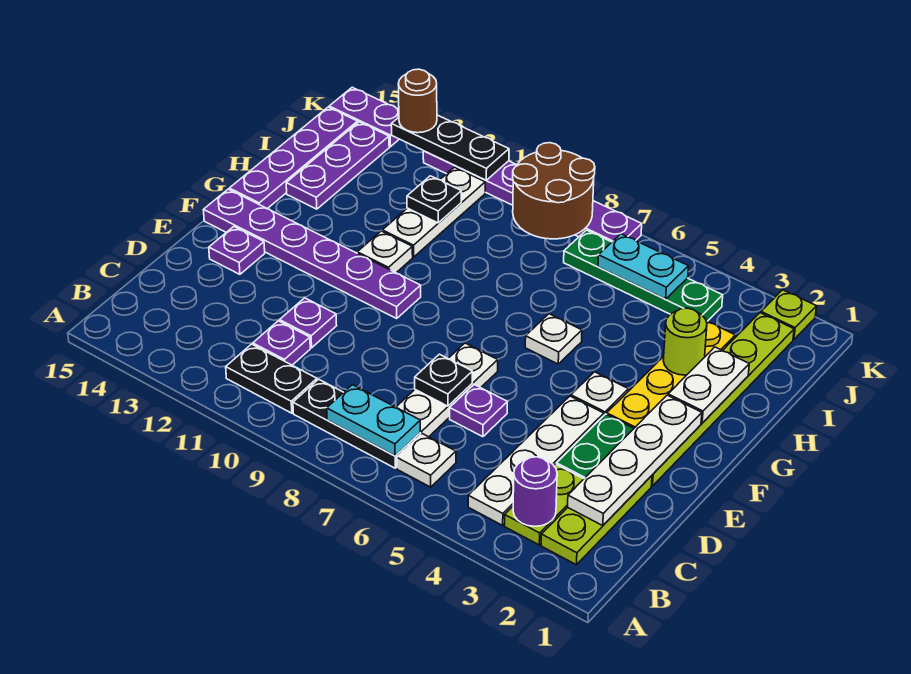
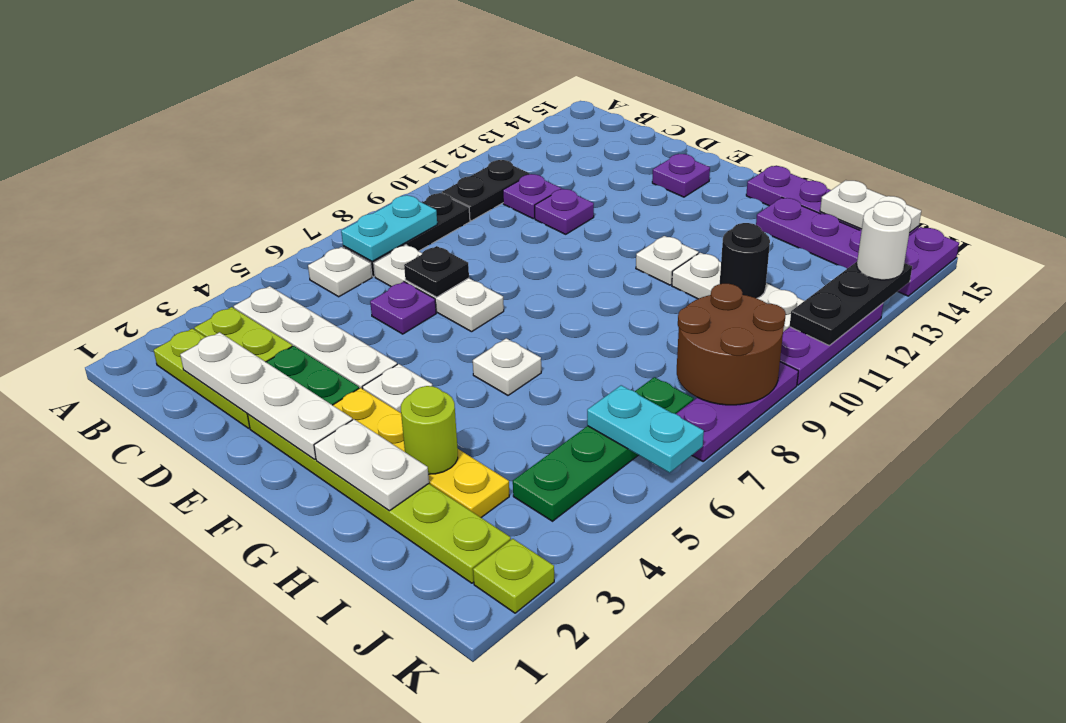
purple round brick B3 level 2 -> none
purple plate F10:F15 level 1 -> none
black plate I11 level 2 -> black round brick I11 level 2
none -> white plate I15:J15 level 2
cyan plate J5:J6 level 2 -> cyan plate J6:K6 level 2
brown round brick K13 level 3 -> white round brick K13 level 3

